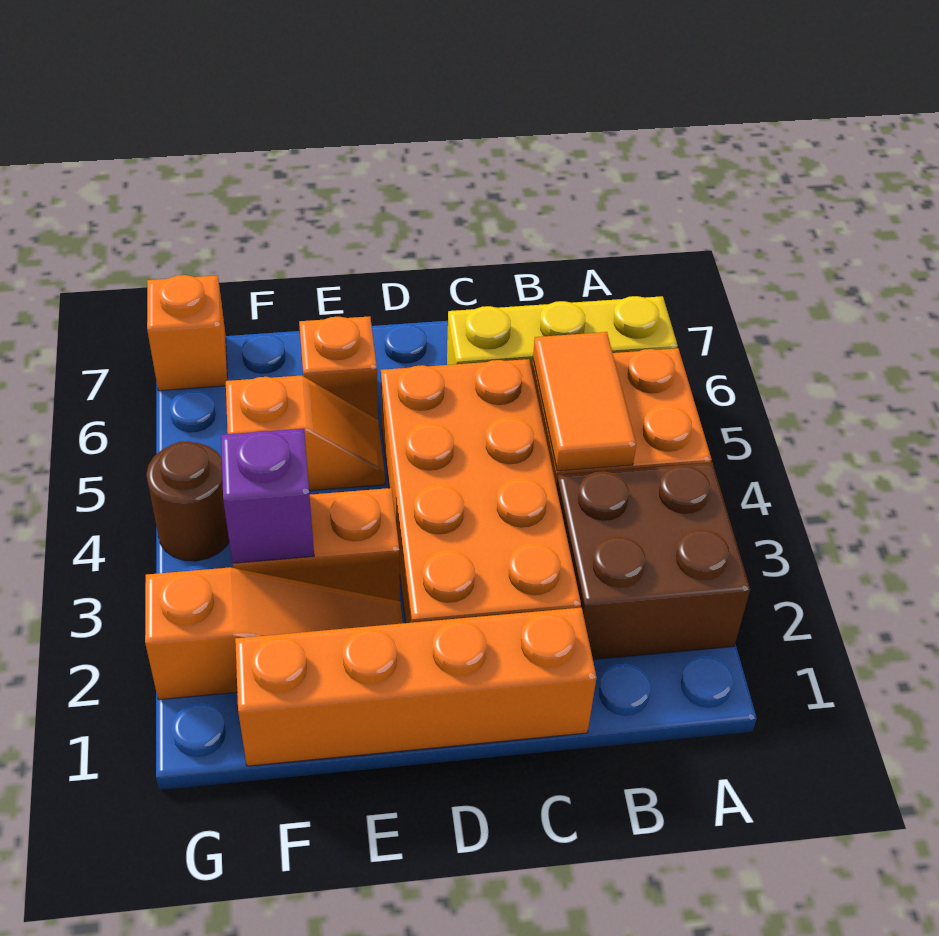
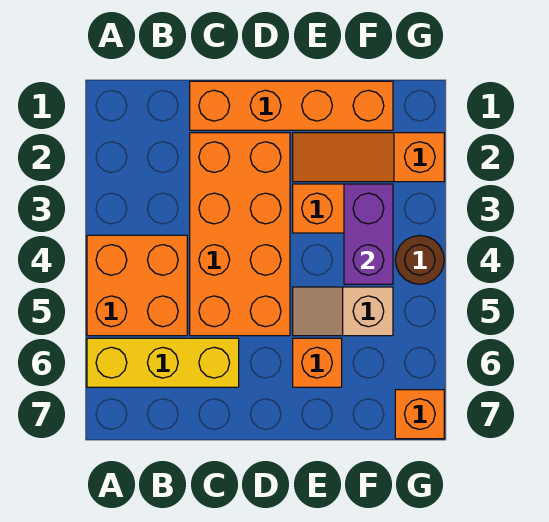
brown brick A2:B3 level 1 -> none
orange tile B4:B5 level 2 -> none
orange slope E5:F5 level 1 top F -> tan slope E5:F5 level 1 top F
purple brick F3 level 2 -> purple brick F3:F4 level 2

